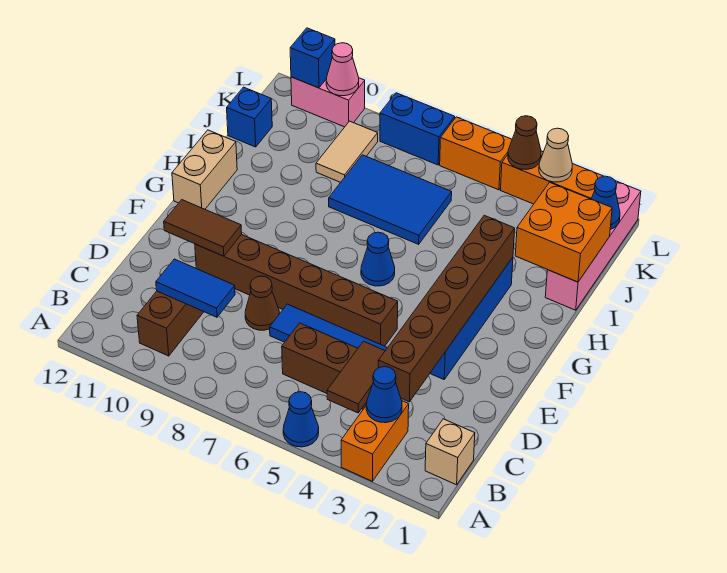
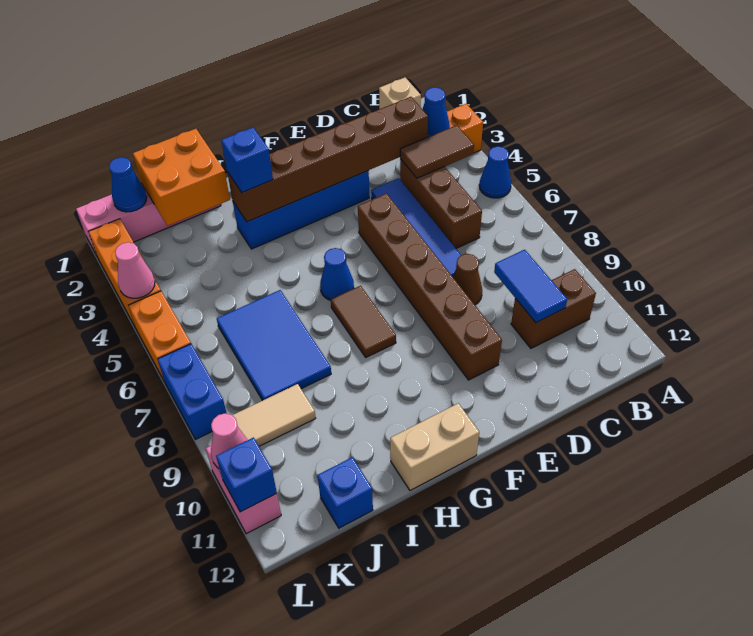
brown tile E10:E11 level 2 -> brown tile G7:G8 level 1
none -> blue brick H3 level 3
tan cone L3 level 2 -> none
brown cone L4 level 2 -> pink cone L4 level 2

